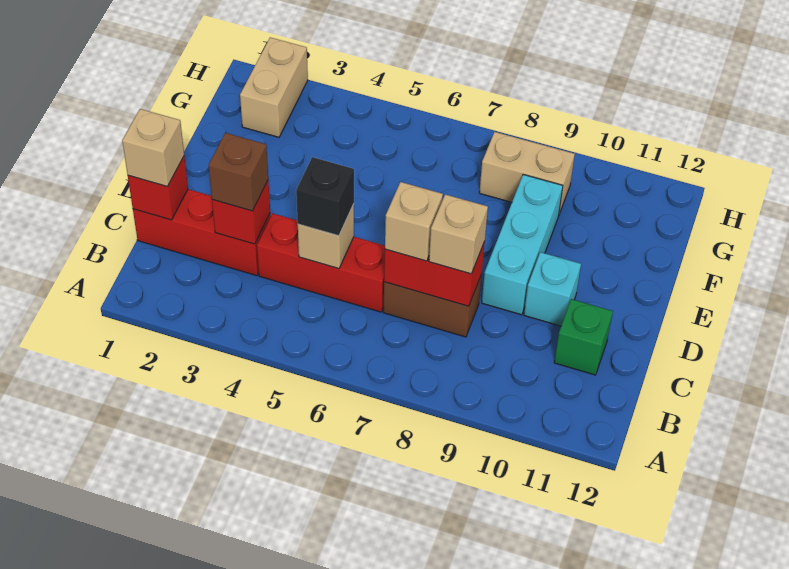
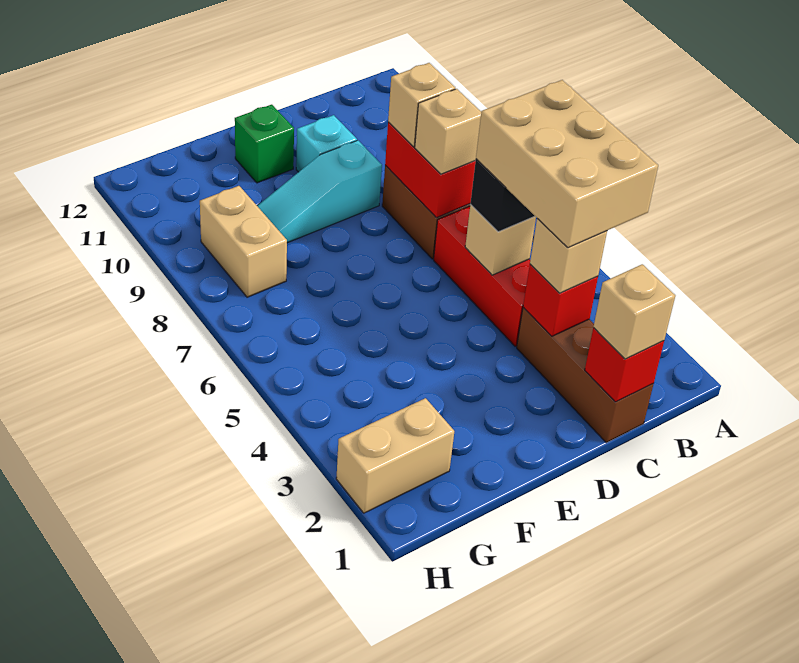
none -> tan brick B3:C5 level 4
red brick C1:C3 level 1 -> brown brick C1:C3 level 1
brown brick C3 level 3 -> tan brick C3 level 3
green brick C11 level 1 -> green brick E11 level 1
cyan brick D9:F9 level 1 -> cyan slope D9:F9 level 1 top D

